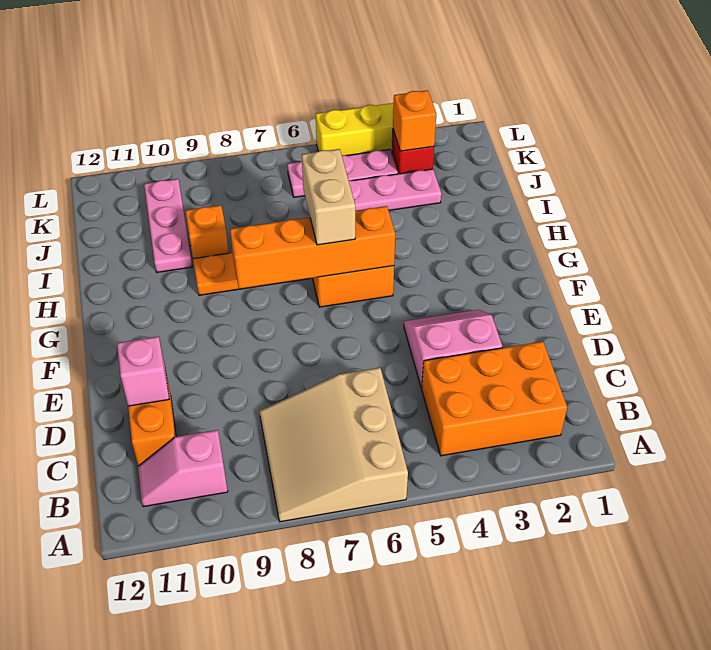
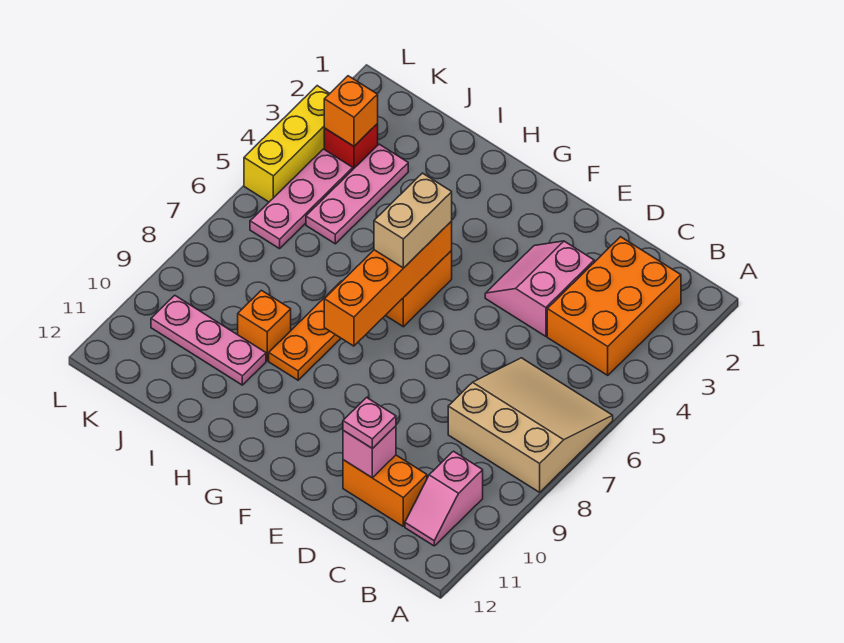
tan slope A6:C8 level 1 top 6 -> tan slope A6:C8 level 1 top 8
none -> pink plate D11 level 3
tan brick G6:H6 level 3 -> tan brick G5:G6 level 3

